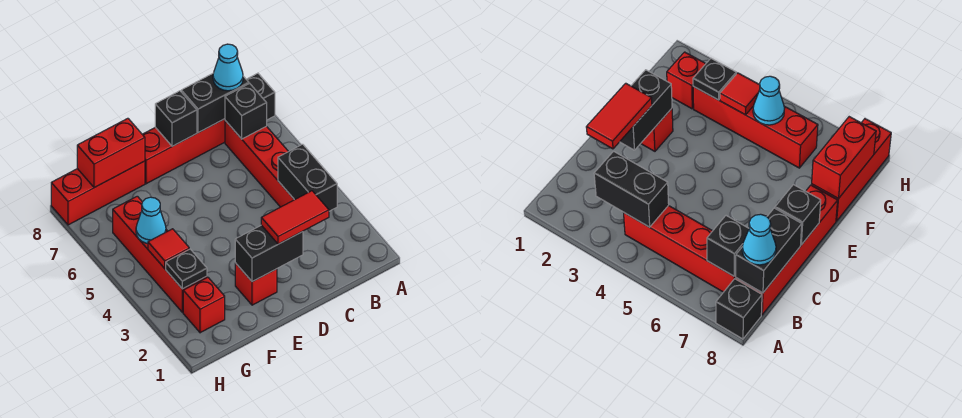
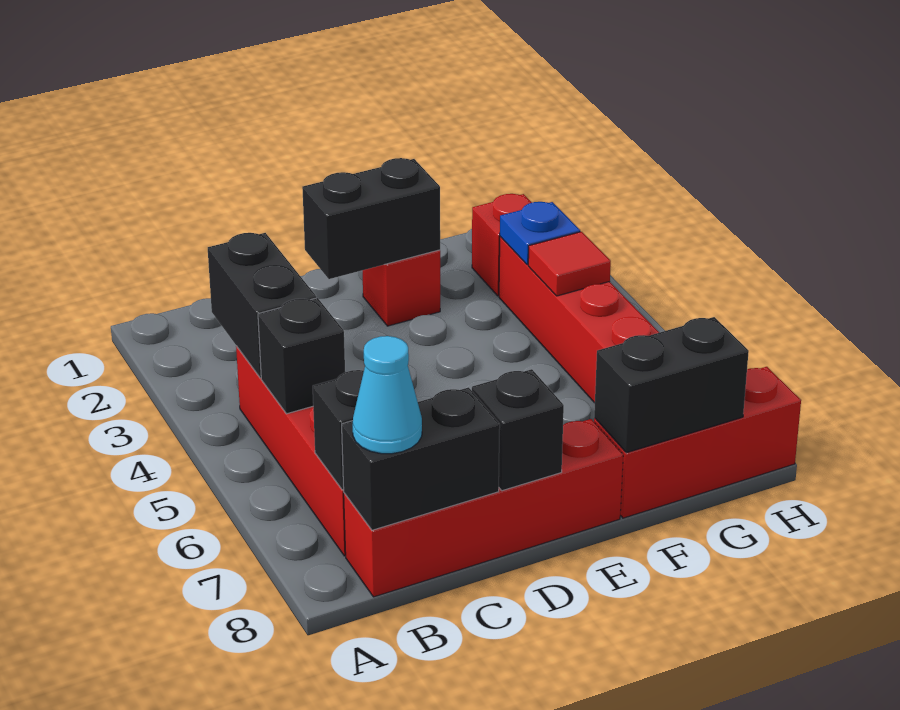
black brick A8 level 1 -> black brick B5 level 2
red tile C2:D2 level 3 -> none
red brick F8:G8 level 2 -> black brick F8:G8 level 2
black plate G3 level 2 -> blue plate G3 level 2
cyan cone G5 level 2 -> none

